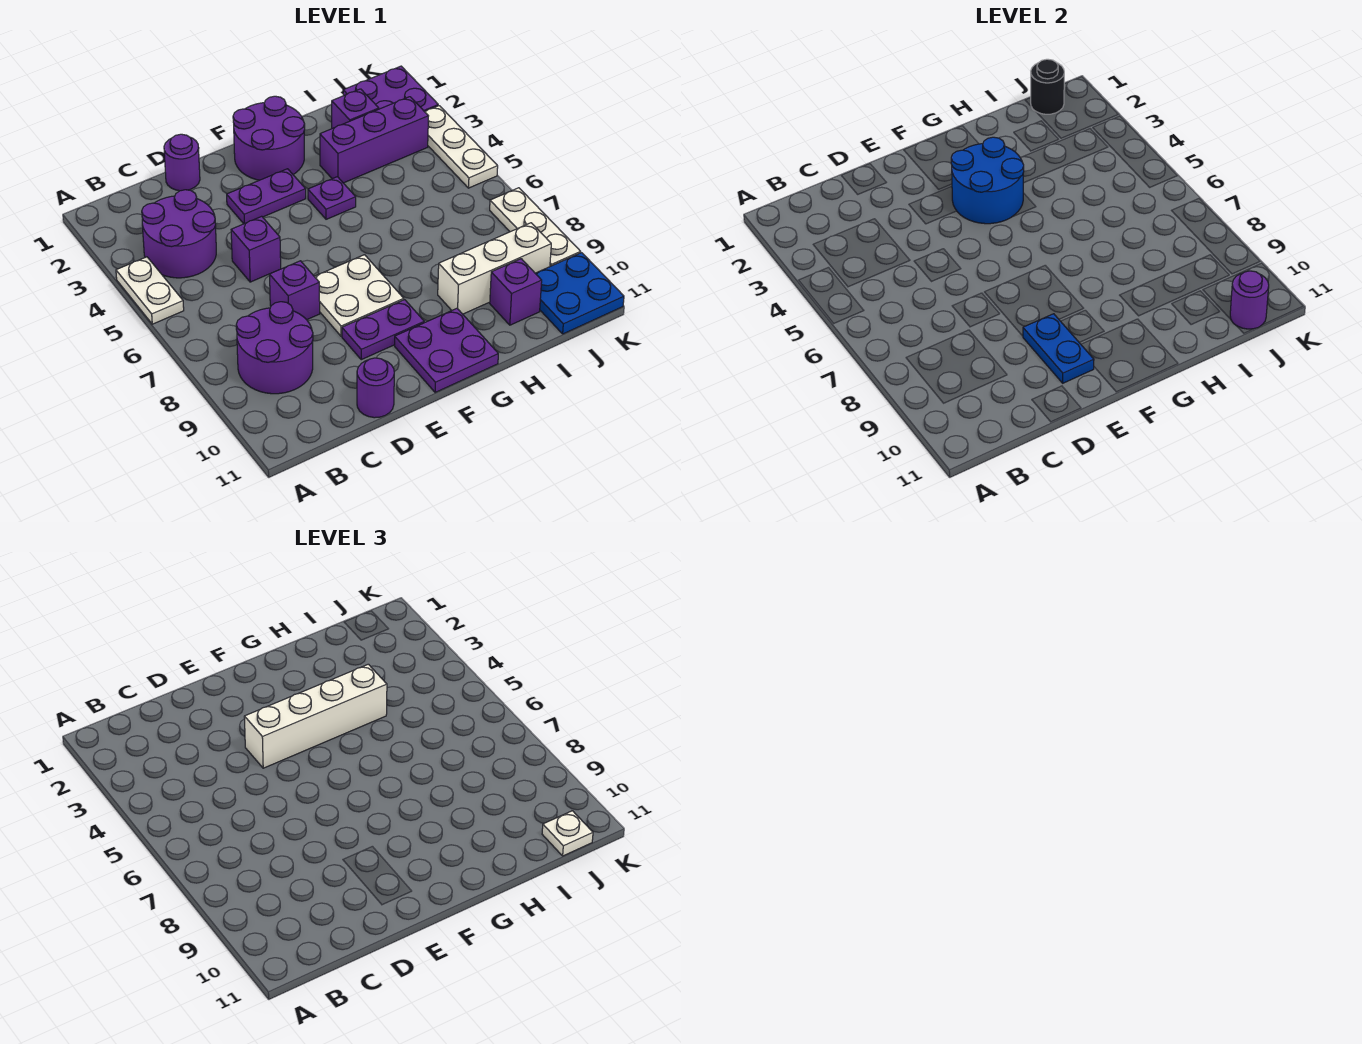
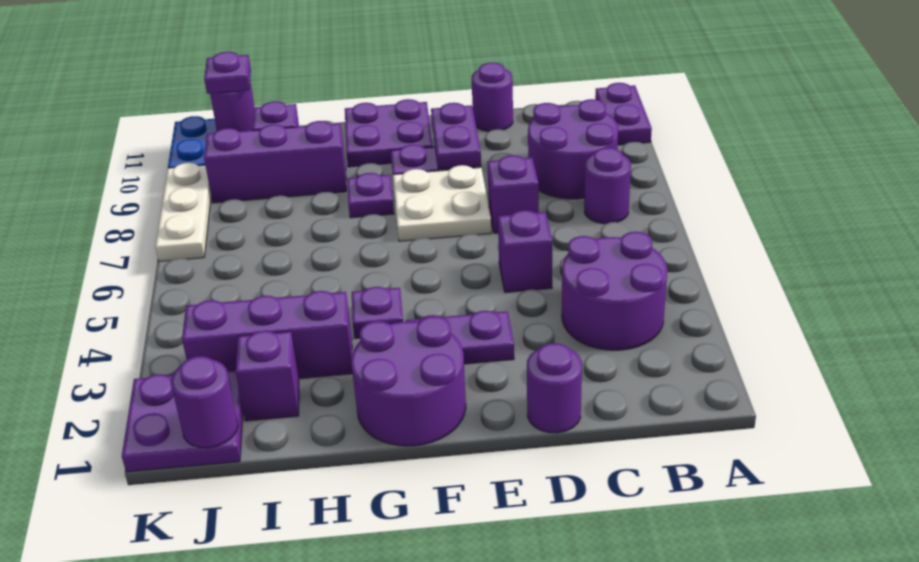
white plate A4:A5 level 1 -> none
none -> purple plate A10:A11 level 1
none -> purple round brick B7 level 1
white brick E4:H4 level 3 -> none
blue plate E9:E10 level 2 -> purple plate E9:E10 level 2
blue round brick F3:G4 level 2 -> none
none -> purple plate G8 level 1
white brick H9:J9 level 1 -> purple brick H9:J9 level 1
black round brick J1 level 2 -> purple round brick J1 level 2
white plate J11 level 3 -> purple plate J11 level 3
white plate K3:K5 level 1 -> none

